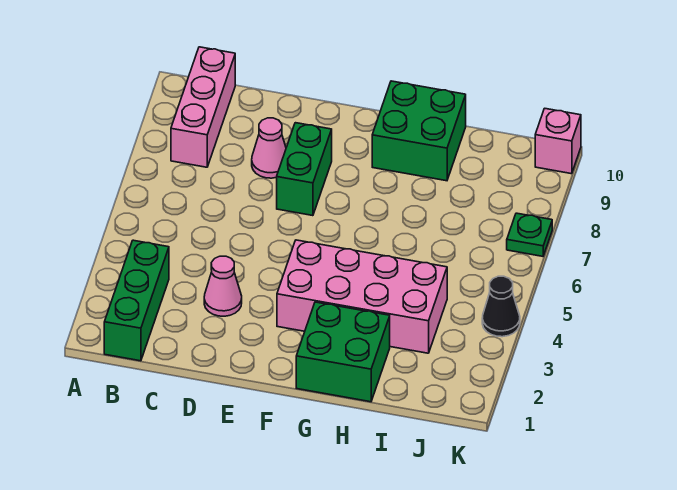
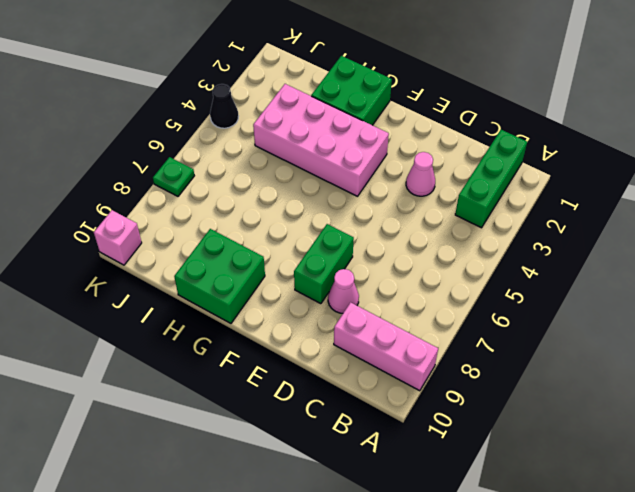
pink brick B8:B10 level 1 -> pink brick A9:C9 level 1

